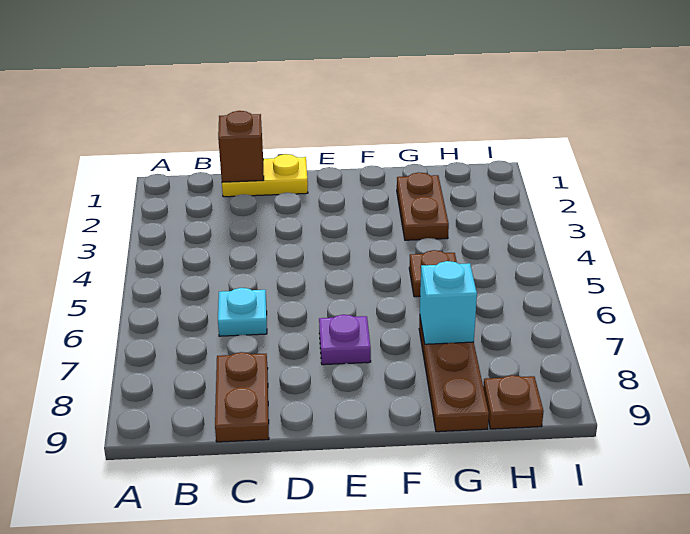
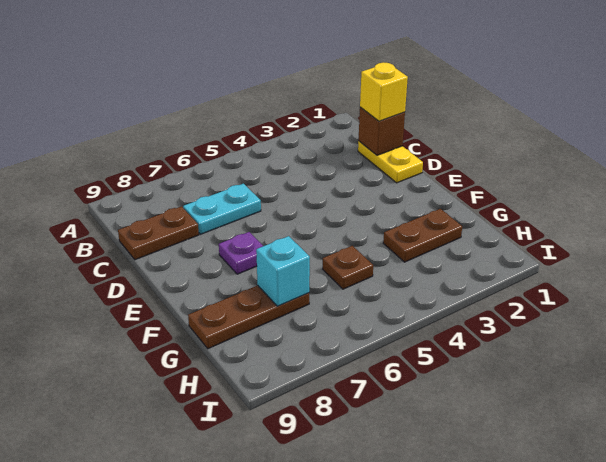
none -> yellow brick C1 level 3
cyan plate C6 level 1 -> cyan plate C6:C7 level 1
brown plate H9 level 1 -> none

